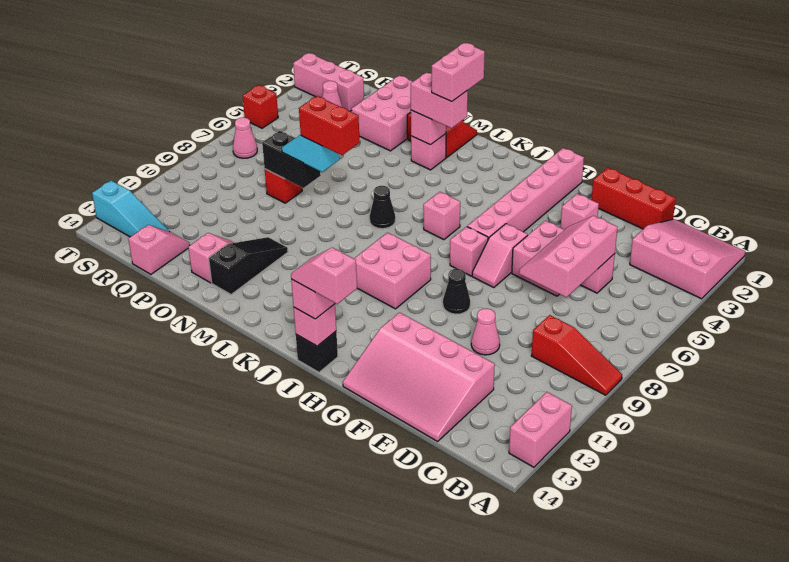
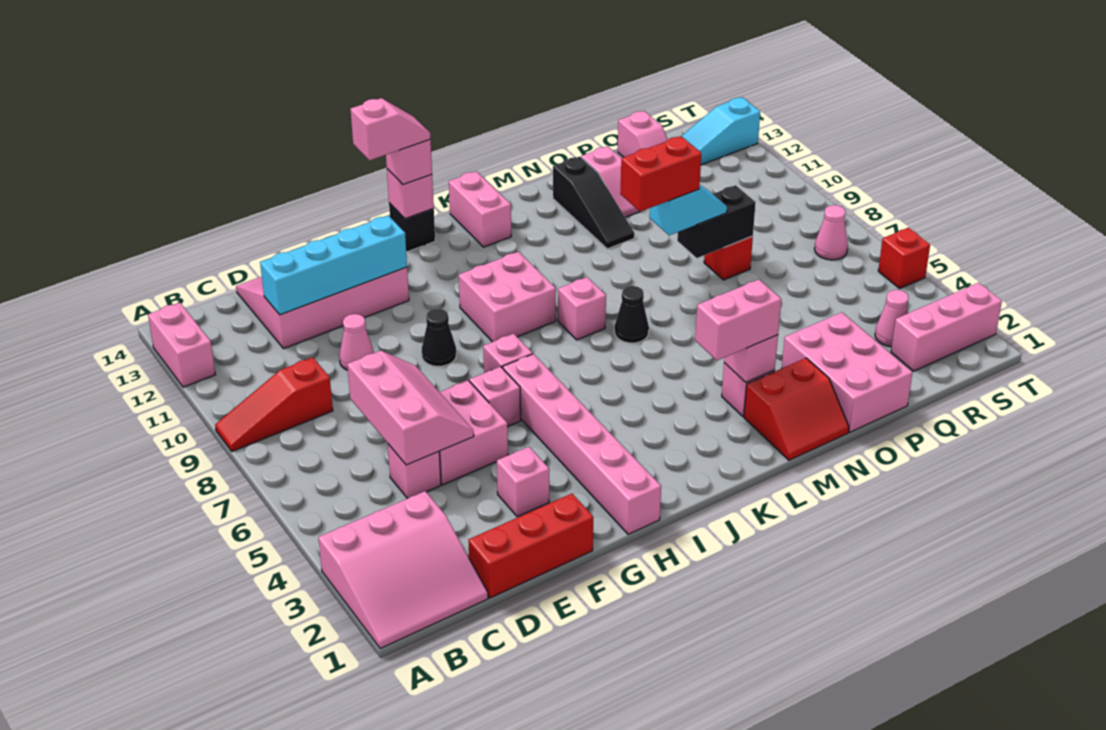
none -> cyan brick D12:G12 level 2
pink brick J6 level 1 -> pink brick K8 level 1
pink brick L2:L3 level 4 -> pink brick K13:K14 level 1

